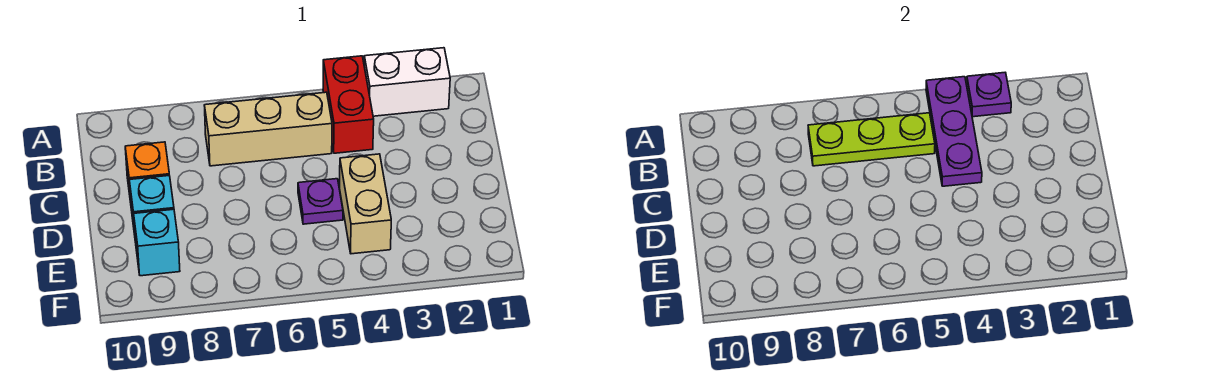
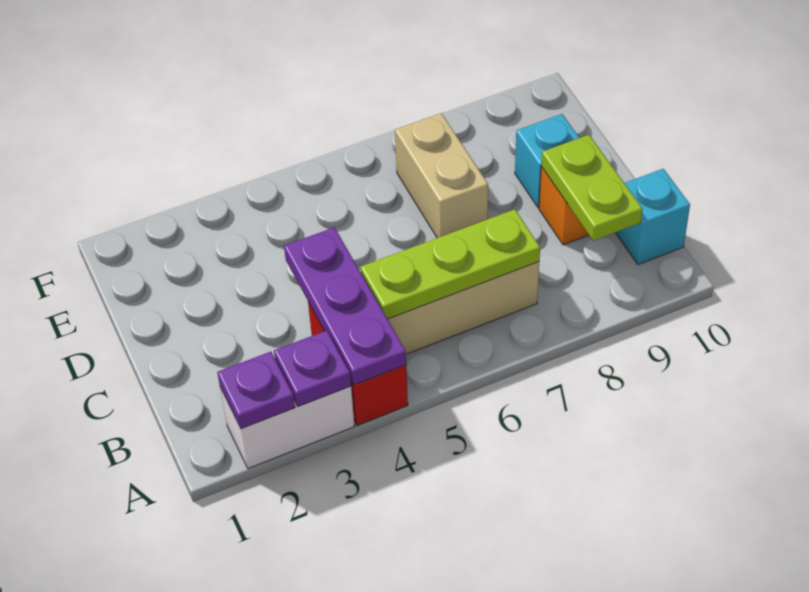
none -> lime plate B9:C9 level 2
tan brick D4:E4 level 1 -> tan brick D7:E7 level 1
purple plate D5 level 1 -> purple plate A2 level 2
cyan brick E9 level 1 -> cyan brick B10 level 1

